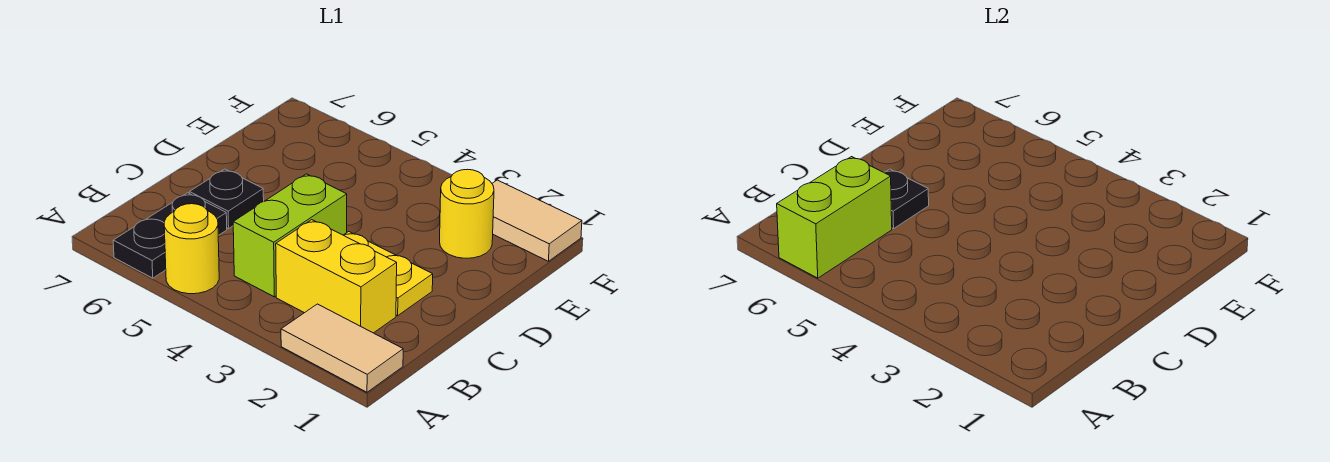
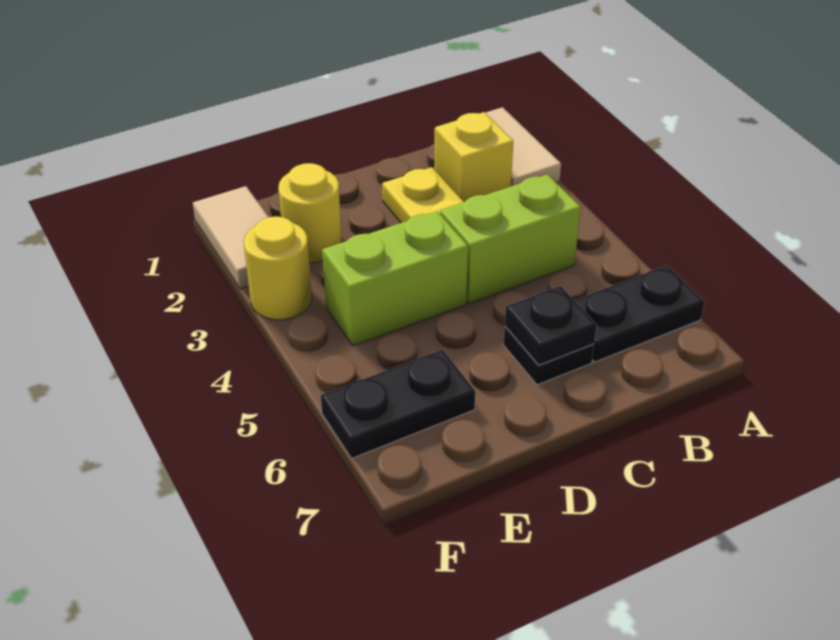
yellow round brick A5 level 1 -> yellow round brick F3 level 1
lime brick A6:B6 level 2 -> lime brick D4:E4 level 1
yellow brick B2:B3 level 1 -> yellow brick B2 level 1
none -> black plate E6:F6 level 1

